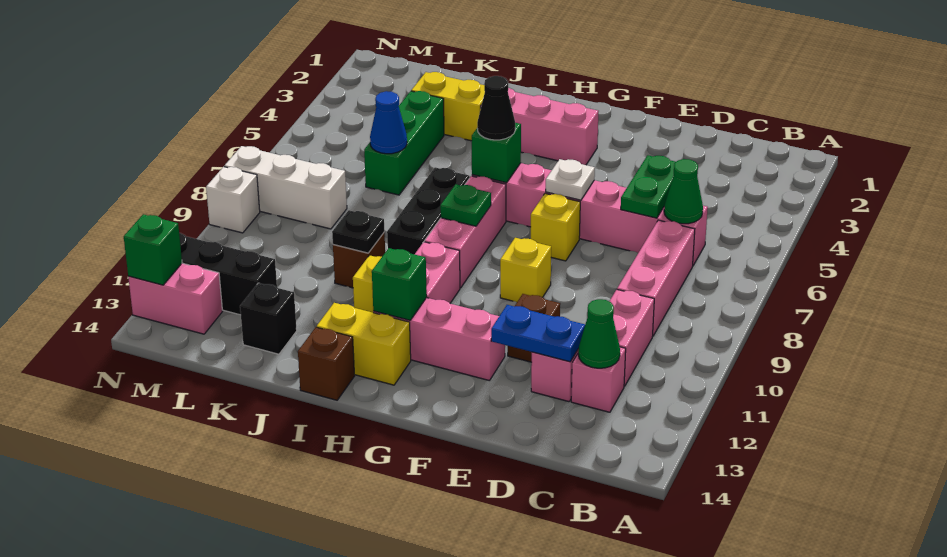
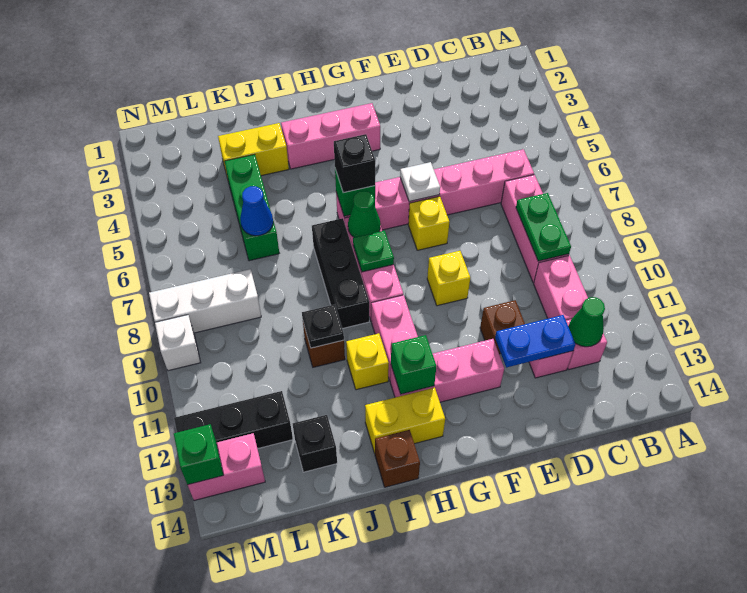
green cone C6 level 2 -> green cone H7 level 2
green plate D5:D6 level 2 -> green plate C8:C9 level 2
black cone H6 level 3 -> black brick H6 level 3

